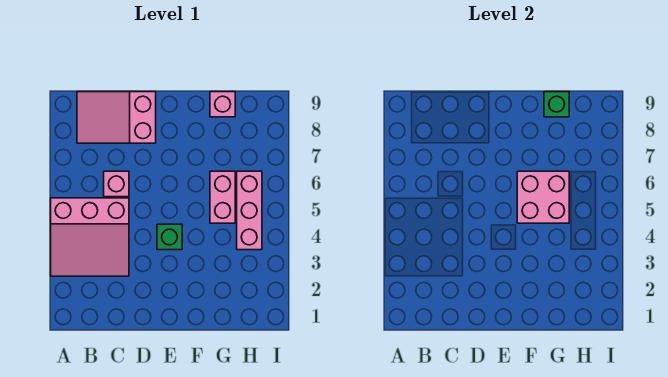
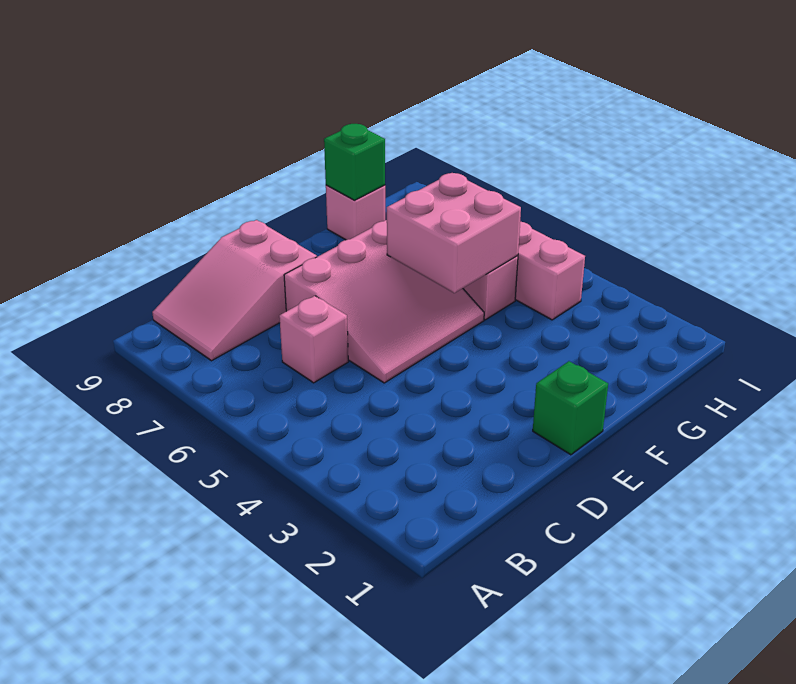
pink slope A3:C5 level 1 top 5 -> pink slope D5:F7 level 1 top 7
green brick E4 level 1 -> green brick E1 level 1

